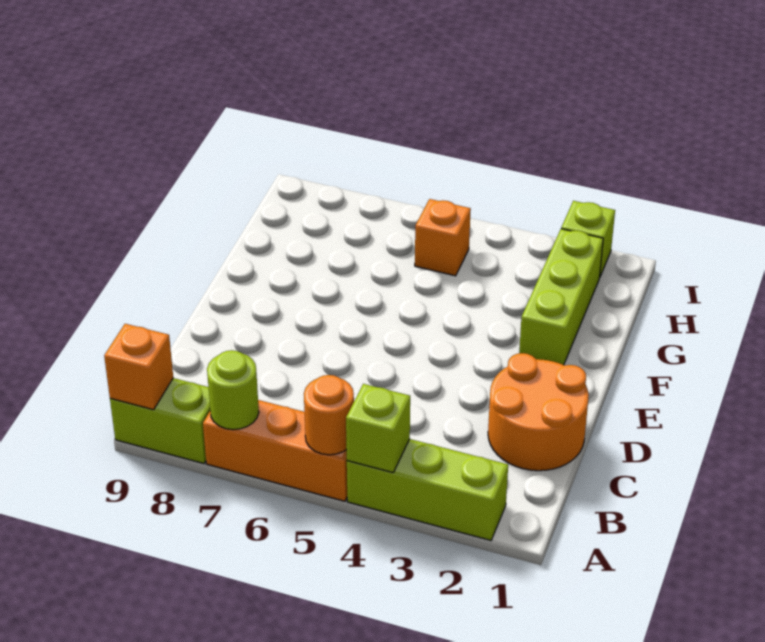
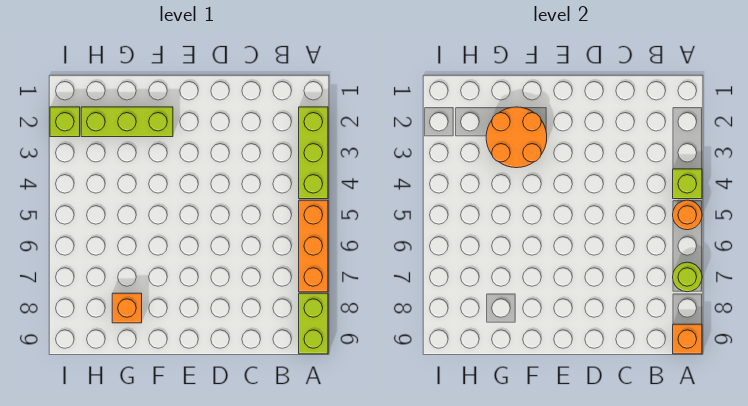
orange round brick C1:D2 level 1 -> orange round brick F2:G3 level 2
orange brick H5 level 1 -> orange brick G8 level 1

